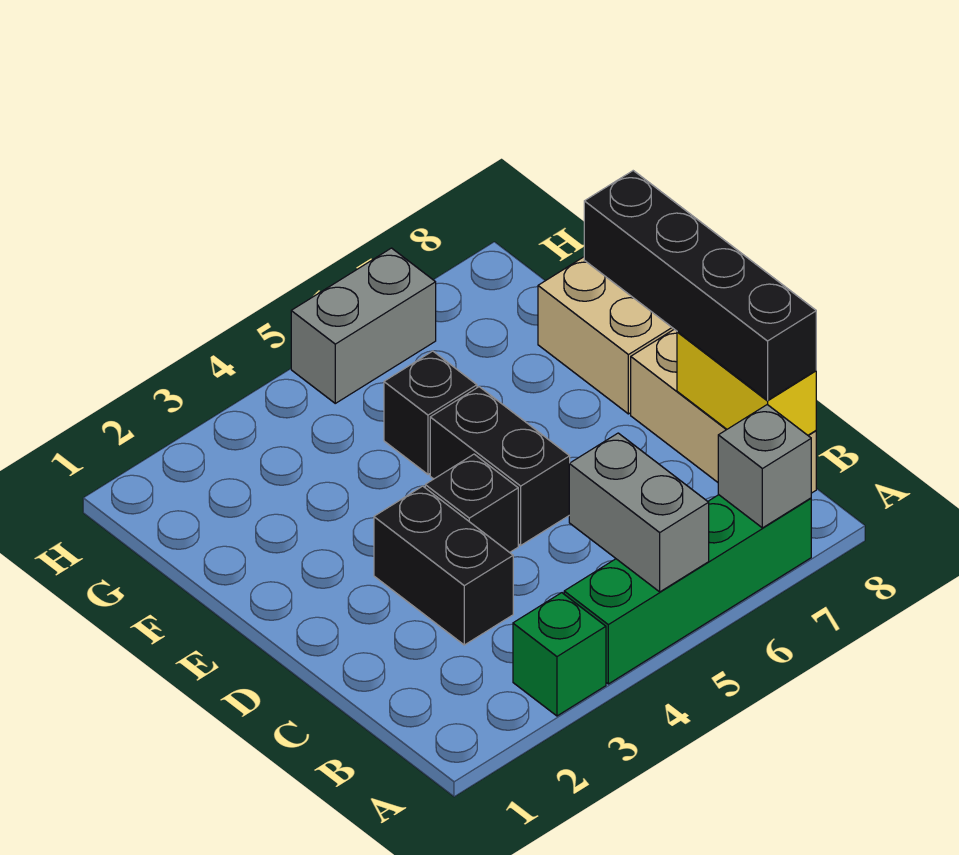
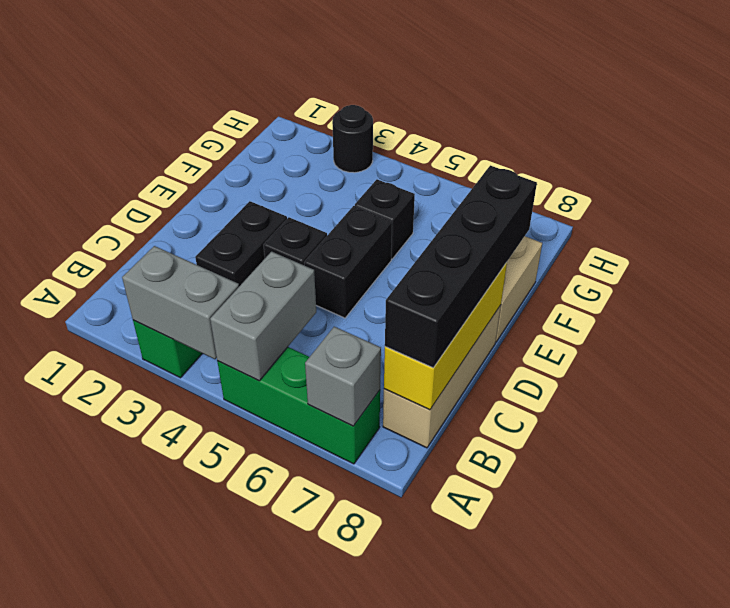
green brick A4:A7 level 1 -> green brick A5:A7 level 1
yellow brick B8:C8 level 2 -> yellow brick B8:D8 level 2
none -> black round brick H3 level 1
grey brick H5:H6 level 1 -> grey brick A3:A4 level 2

